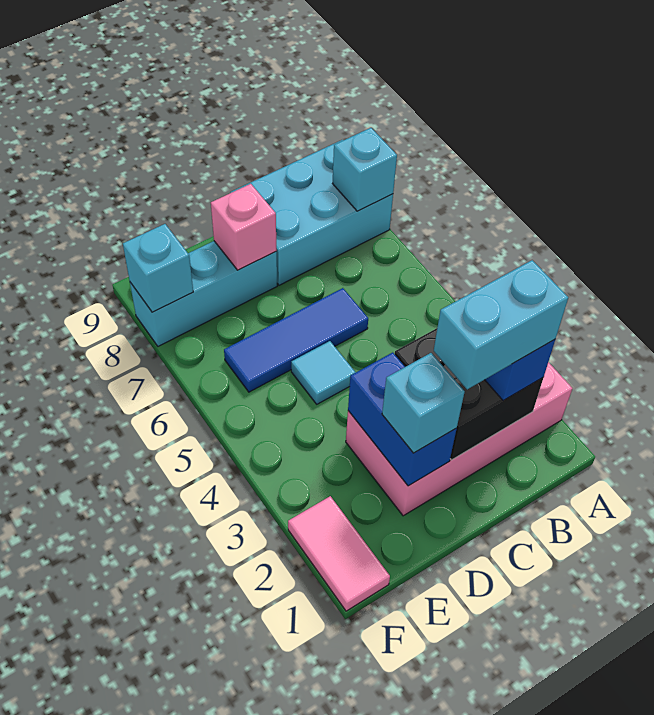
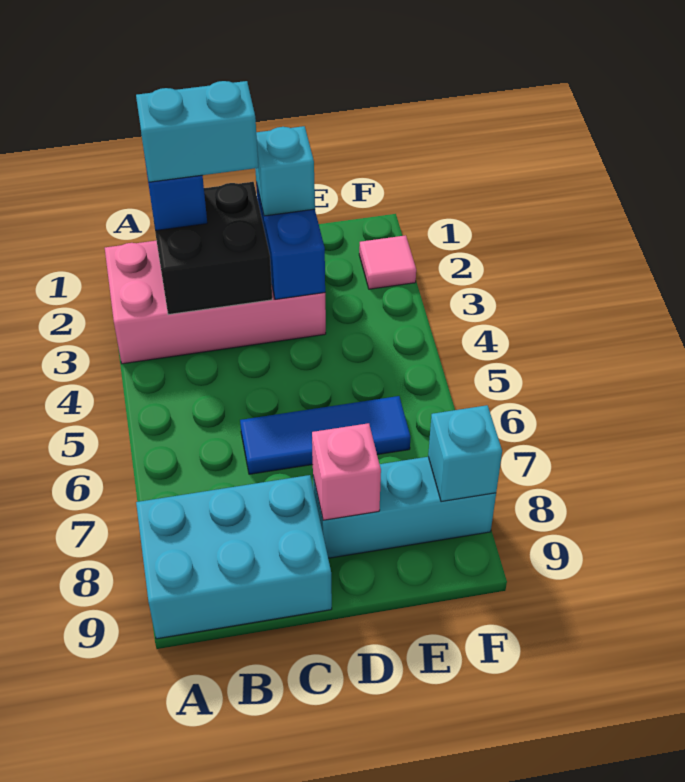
cyan brick A8 level 2 -> none
cyan tile D5 level 1 -> none
pink tile F1:F2 level 1 -> pink tile F2 level 1

